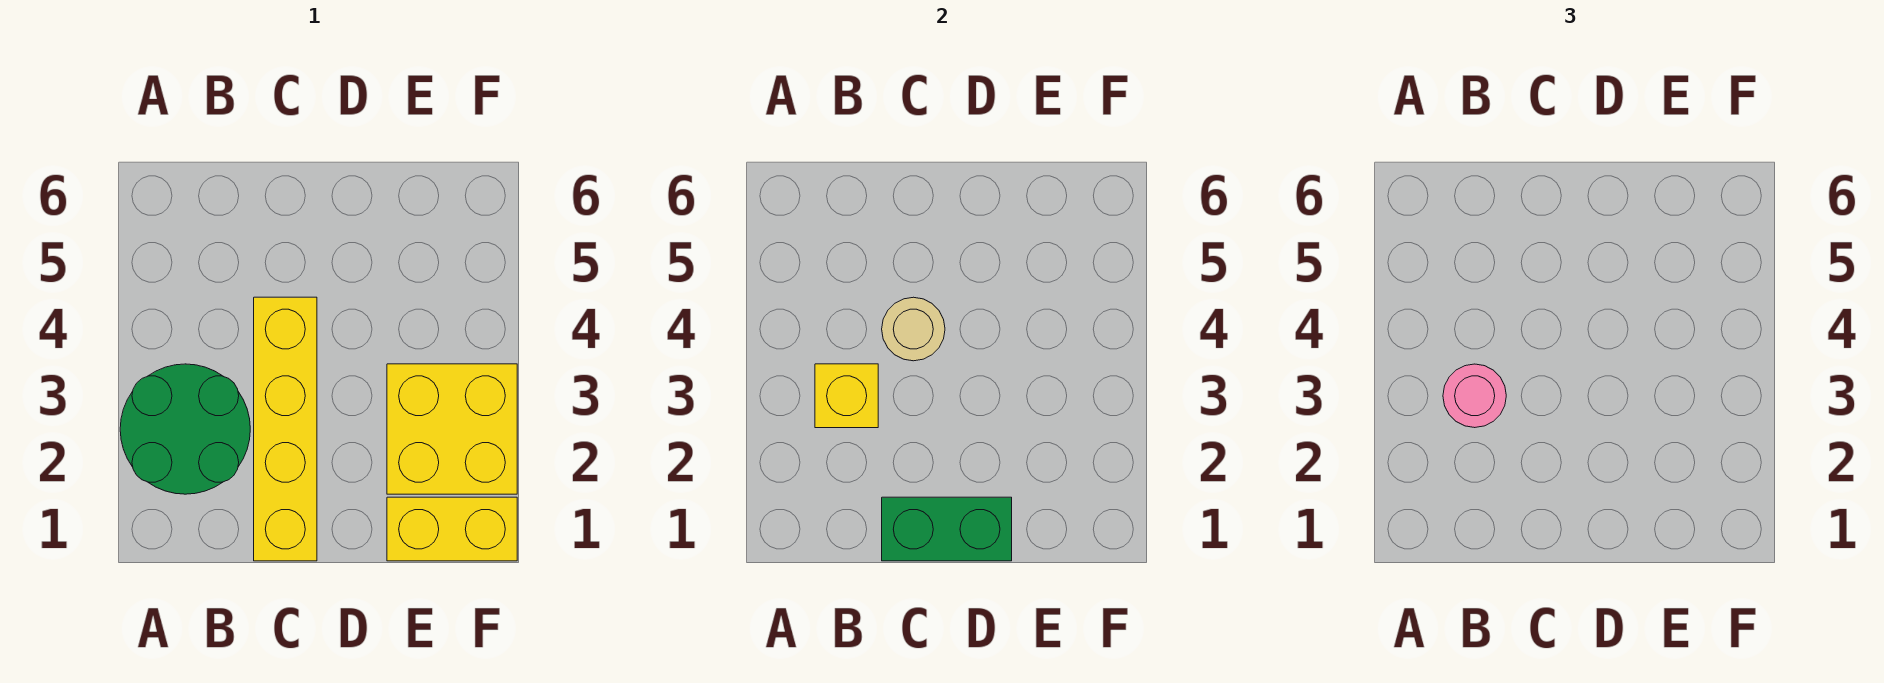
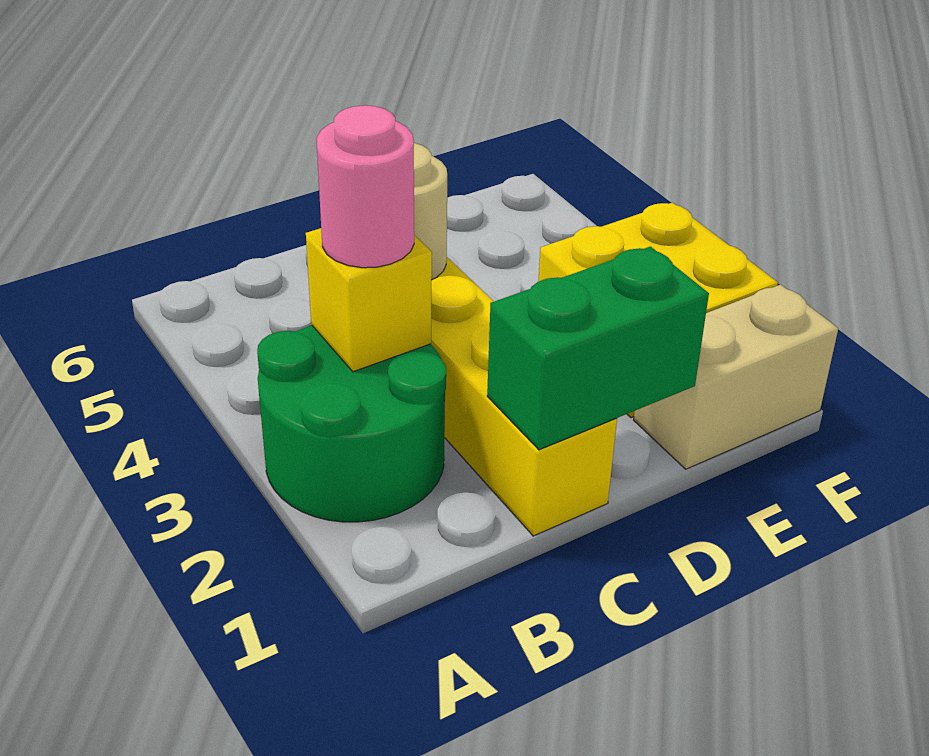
yellow brick E1:F1 level 1 -> tan brick E1:F1 level 1

